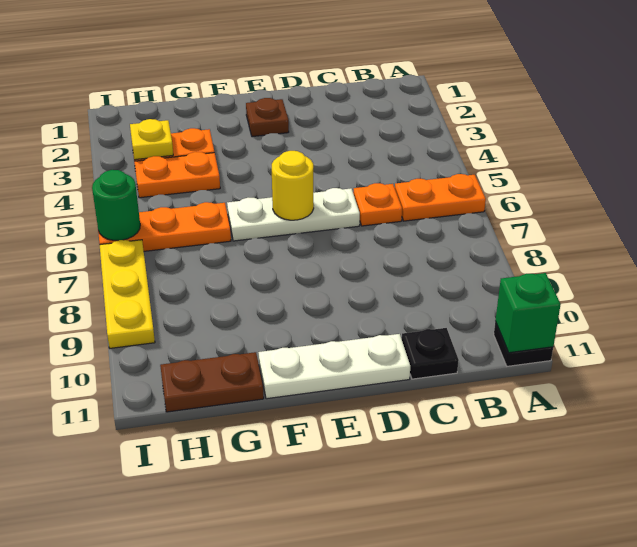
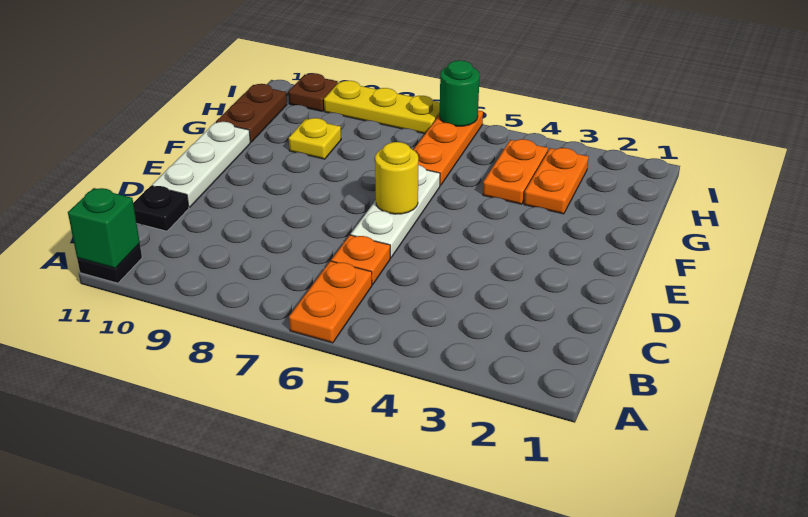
brown plate E2 level 1 -> brown plate I10 level 1
yellow plate H3 level 2 -> yellow plate G9 level 1

